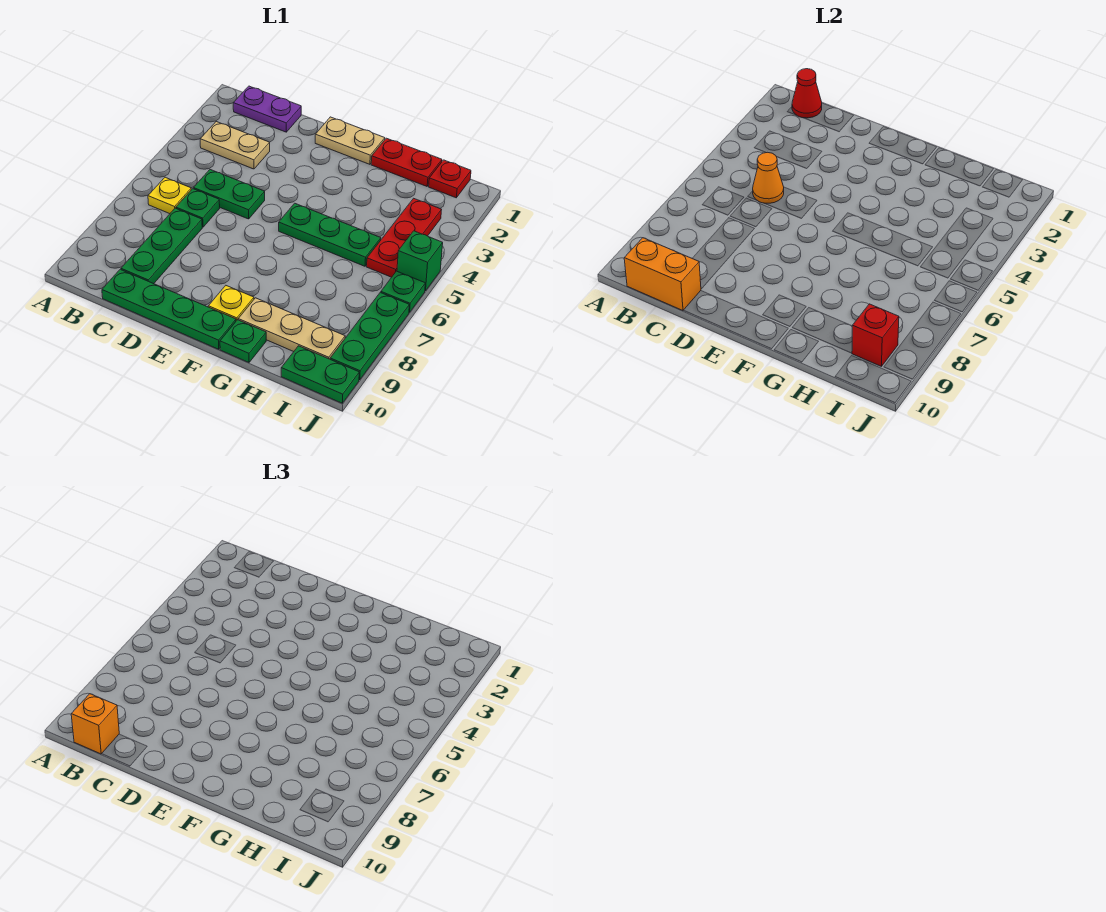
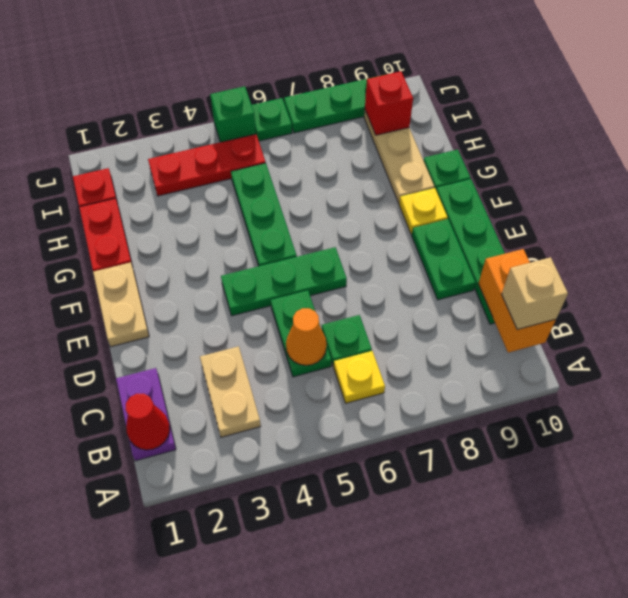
orange brick B10 level 3 -> tan brick B10 level 3
green plate C7:C9 level 1 -> green plate E4:E6 level 1
green plate I10:J10 level 1 -> green plate D9:E9 level 1

